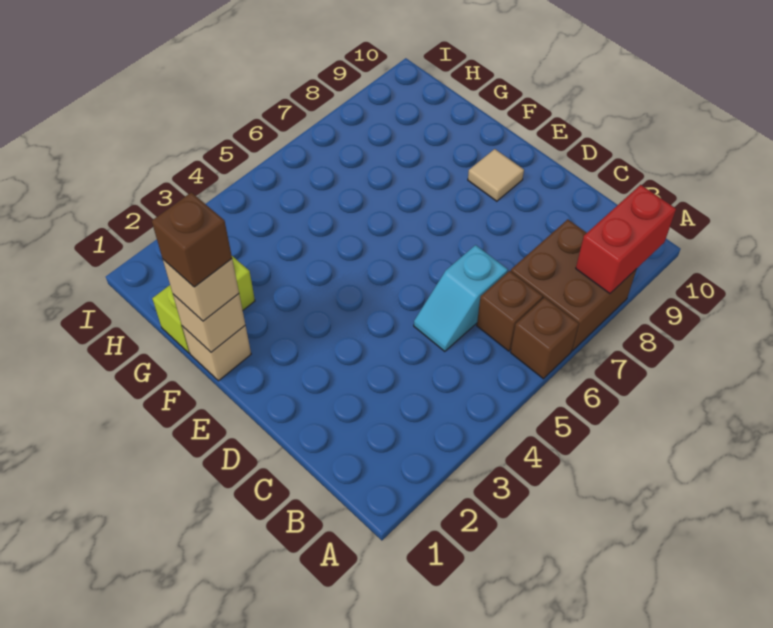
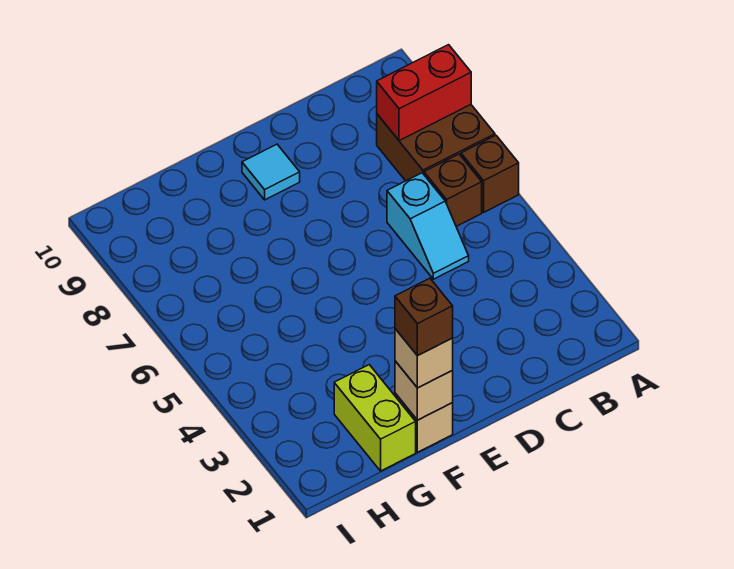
red brick A8:A9 level 2 -> red brick A8:B8 level 2
tan tile E9 level 1 -> cyan tile E9 level 1

